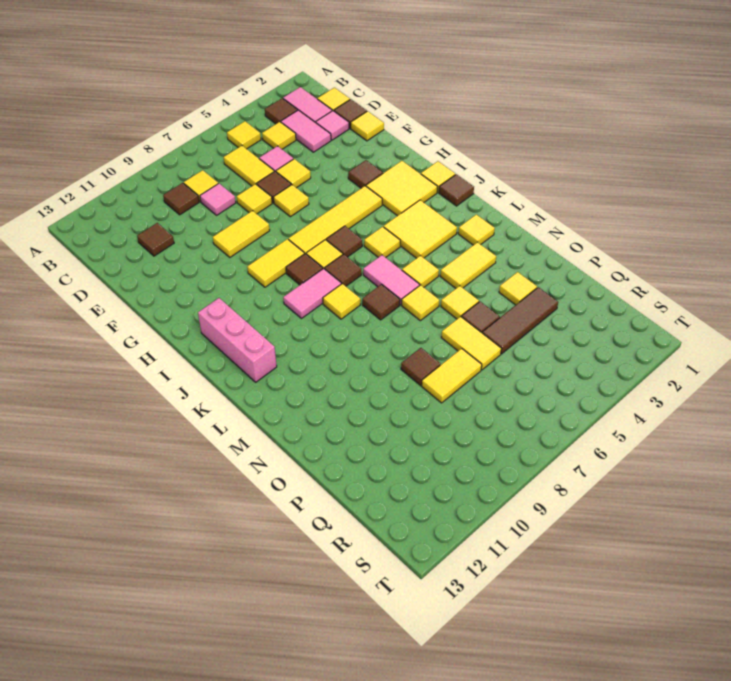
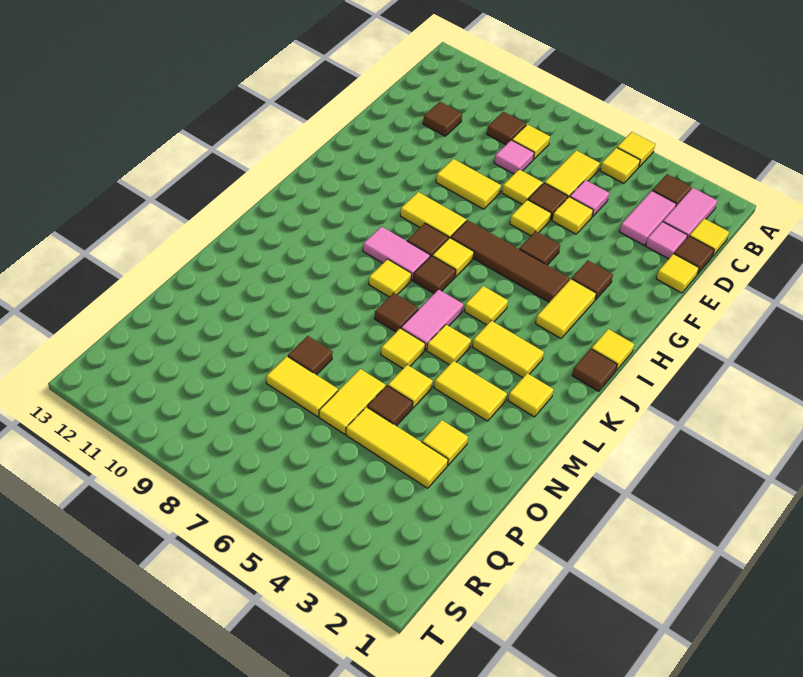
yellow tile C4 level 1 -> yellow tile A5 level 1
yellow tile H2:I3 level 1 -> yellow tile H3:I3 level 1
yellow tile H4:H7 level 1 -> brown tile H4:H7 level 1
brown tile I6 level 1 -> brown tile G5 level 1
pink brick I12:K12 level 1 -> none
yellow tile J3:K4 level 1 -> yellow tile K3:K4 level 1
brown tile P3:P5 level 1 -> yellow tile P3:P5 level 1

